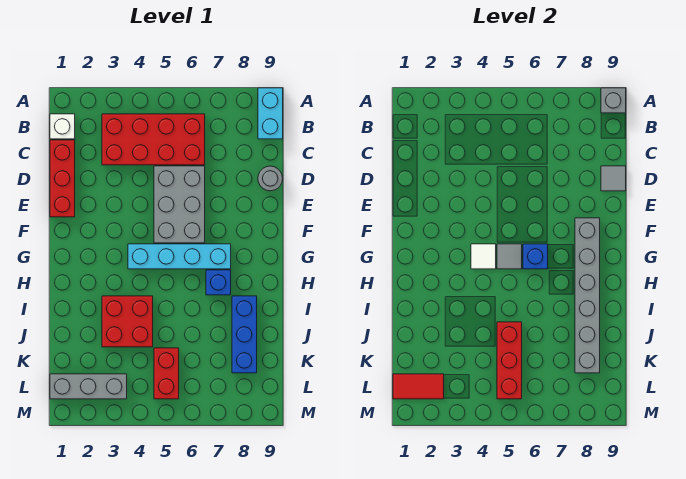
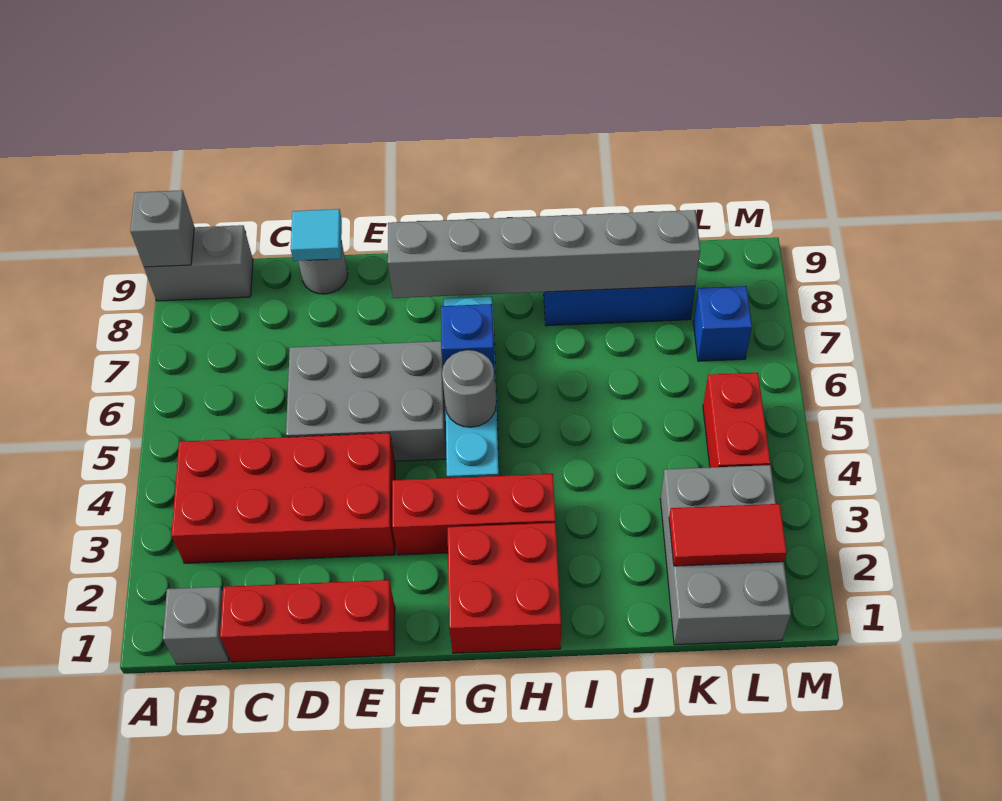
cyan brick A9:B9 level 1 -> grey brick A9:B9 level 1
white brick B1 level 1 -> grey brick B1 level 1
red brick B3:C6 level 1 -> red brick B3:E4 level 1
grey tile D9 level 2 -> cyan tile D9 level 2
white tile G4 level 2 -> none
grey tile G5 level 2 -> grey round brick G5 level 2
blue brick H7 level 1 -> blue brick L7 level 1
red brick I3:J4 level 1 -> red brick G1:H2 level 1
red brick J5:L5 level 2 -> red brick F3:H3 level 1
red brick K5:L5 level 1 -> red brick L4:L5 level 1
grey brick L1:L3 level 1 -> grey brick K1:L3 level 1
red tile L1:L2 level 2 -> red tile K2:L2 level 2

